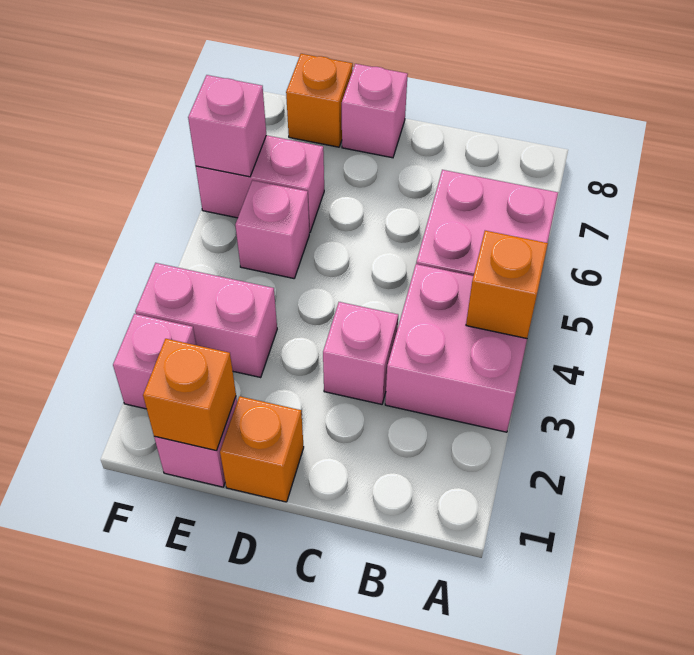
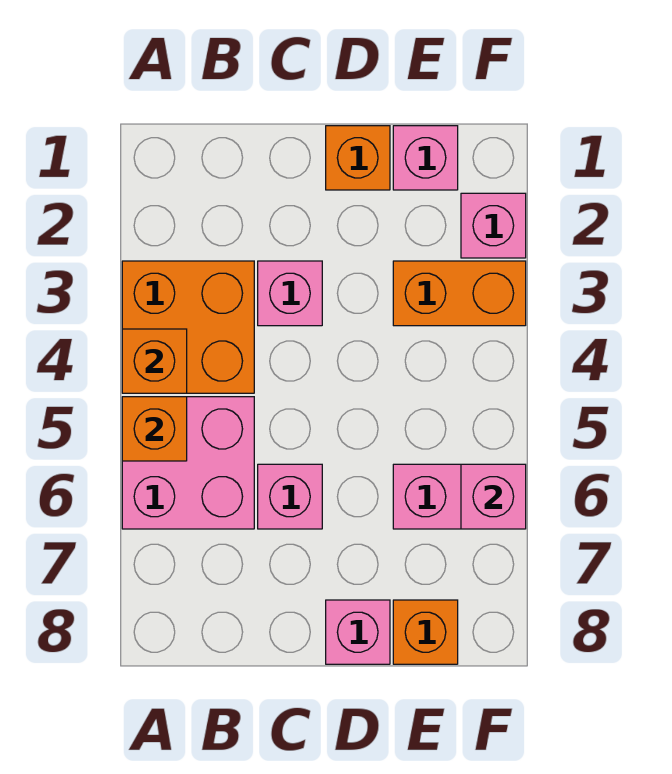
pink brick A3:B4 level 1 -> orange brick A3:B4 level 1
orange brick E1 level 2 -> orange brick A5 level 2
pink brick E3:F3 level 1 -> orange brick E3:F3 level 1
pink brick E5 level 1 -> pink brick C6 level 1

